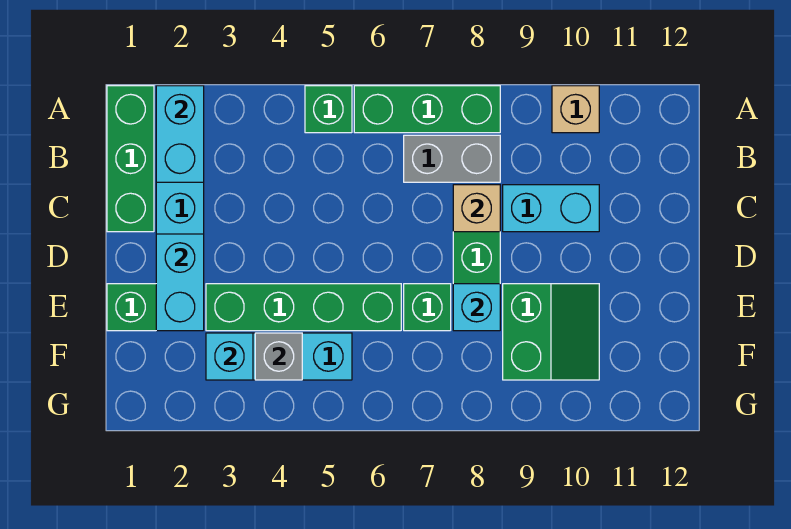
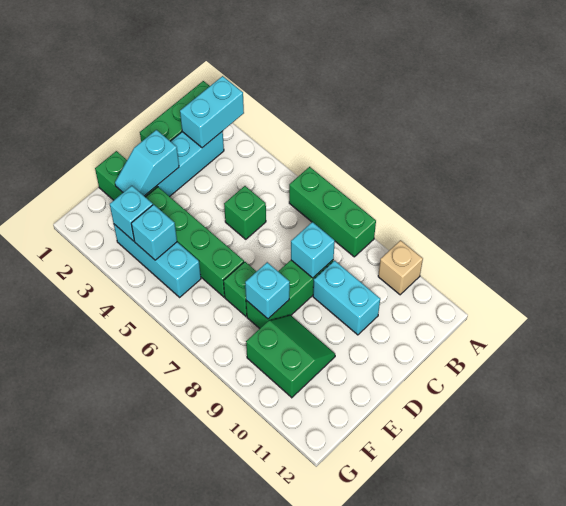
green brick A5 level 1 -> green brick C5 level 1
grey brick B7:B8 level 1 -> none
tan brick C8 level 2 -> cyan brick C8 level 2
cyan brick D2:E2 level 2 -> cyan slope D2:E2 level 2 top D
green slope E9:F10 level 1 top 9 -> green slope E9:F10 level 1 top F
grey brick F4 level 2 -> cyan brick F4 level 2

